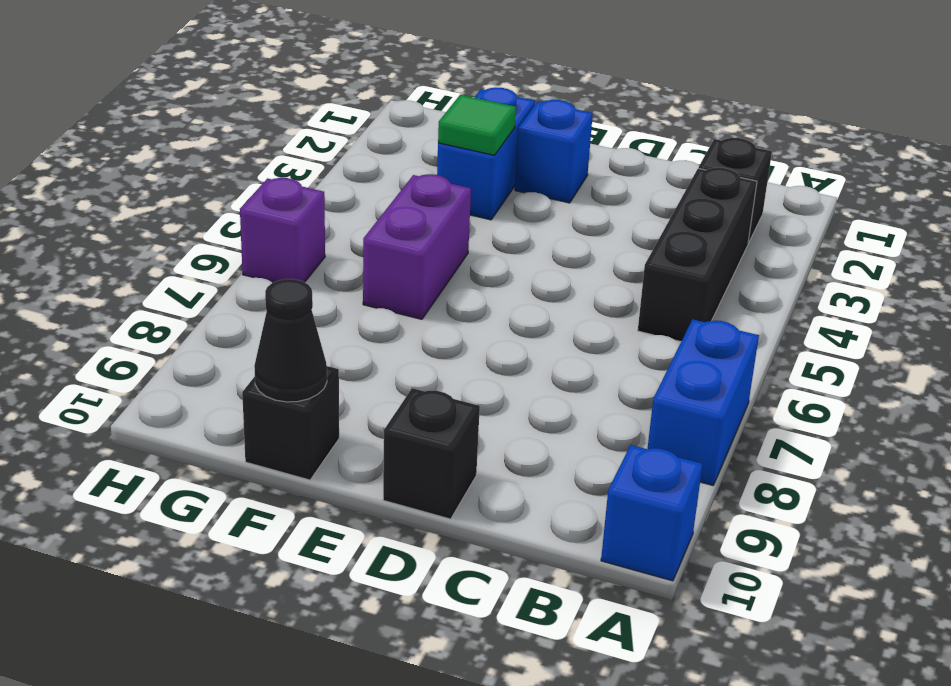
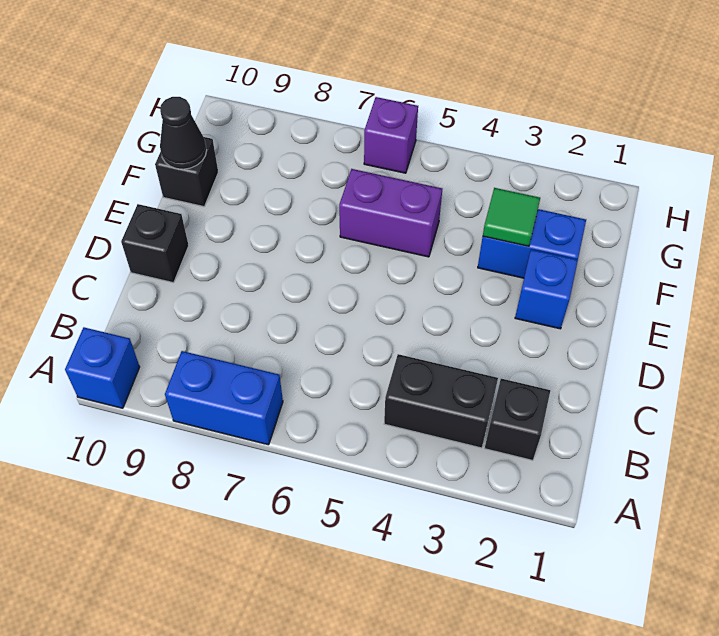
black brick B3:B5 level 1 -> black brick B3:B4 level 1

